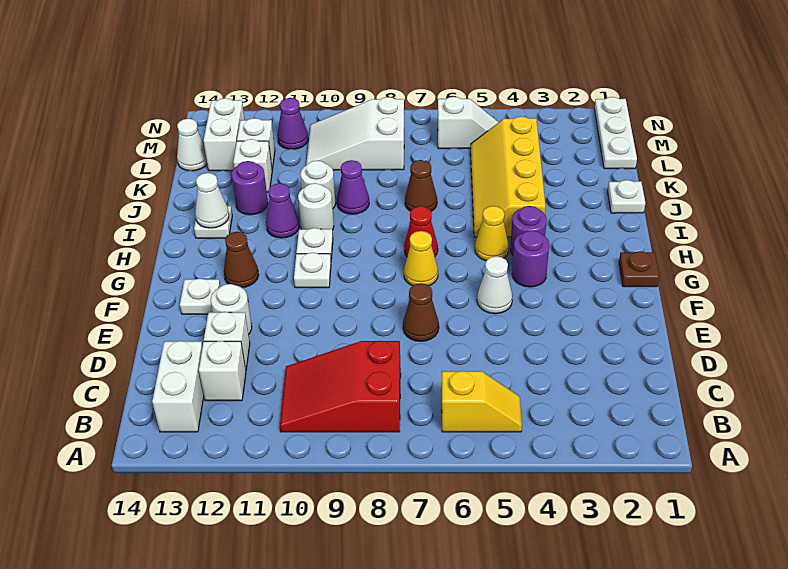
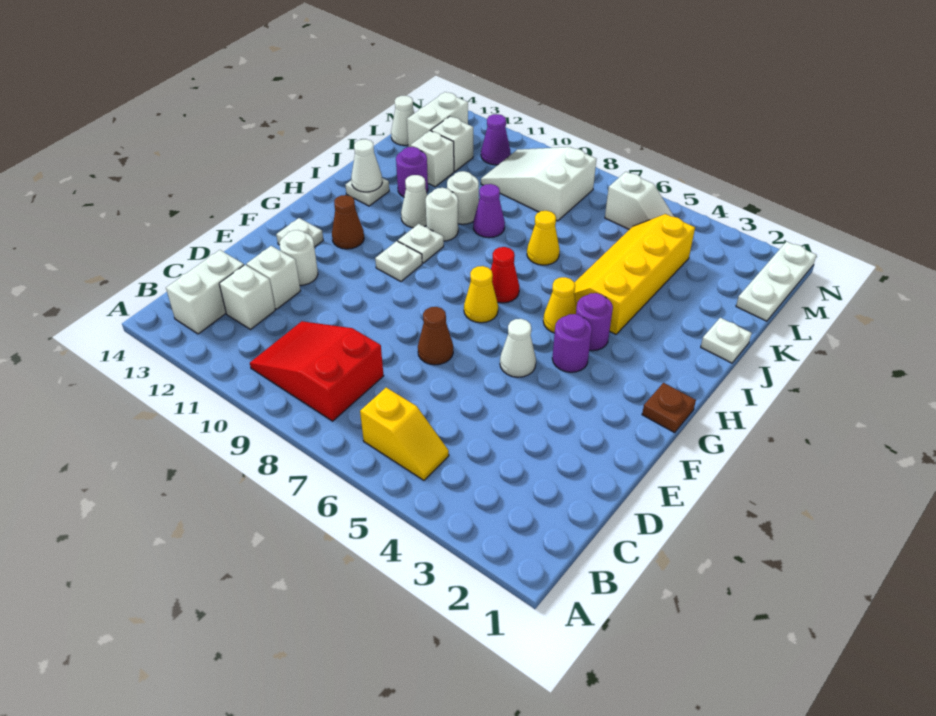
purple cone I11 level 1 -> white cone I11 level 1
brown cone J7 level 1 -> yellow cone J7 level 1

